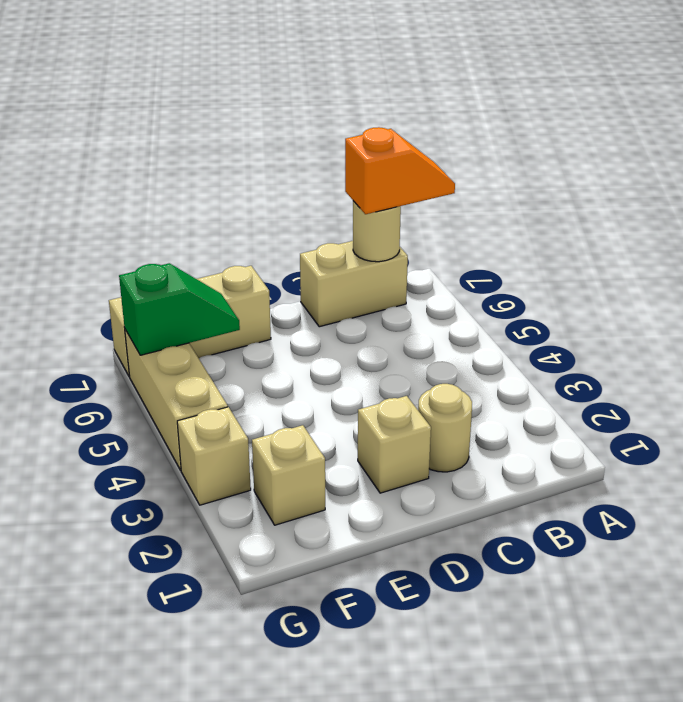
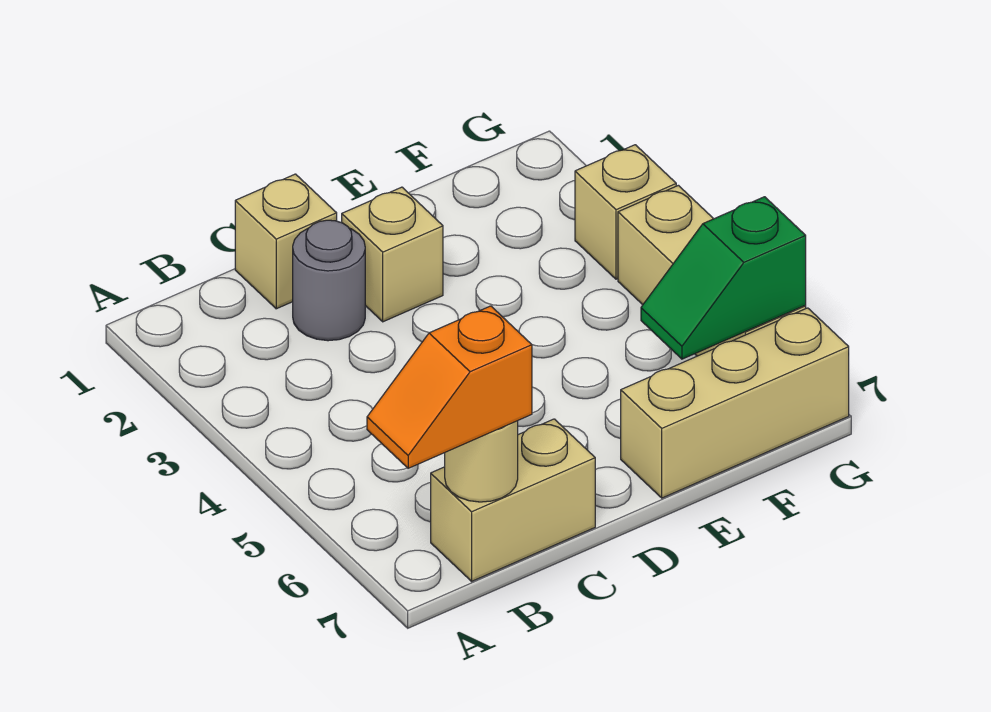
tan round brick C2 level 1 -> grey round brick C2 level 1
tan brick F2 level 1 -> tan brick C1 level 1

